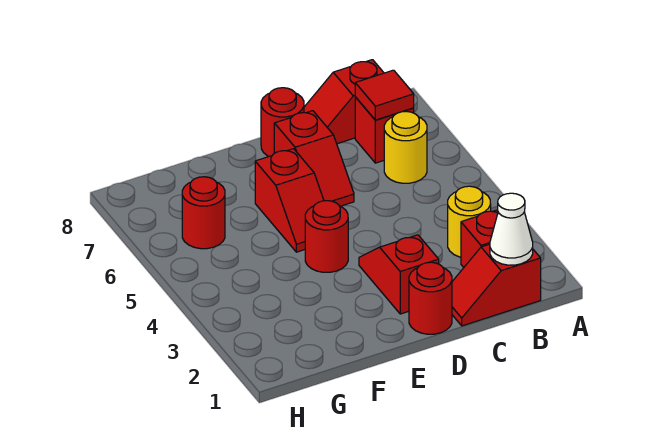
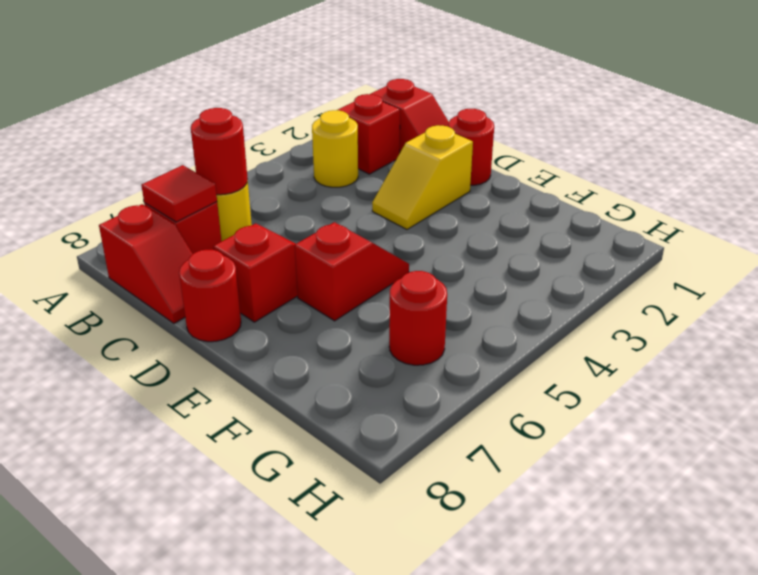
white cone B1 level 2 -> none
red slope D2:D3 level 1 top 2 -> yellow slope D2:D3 level 1 top 2
red round brick E4 level 1 -> red round brick B6 level 2

